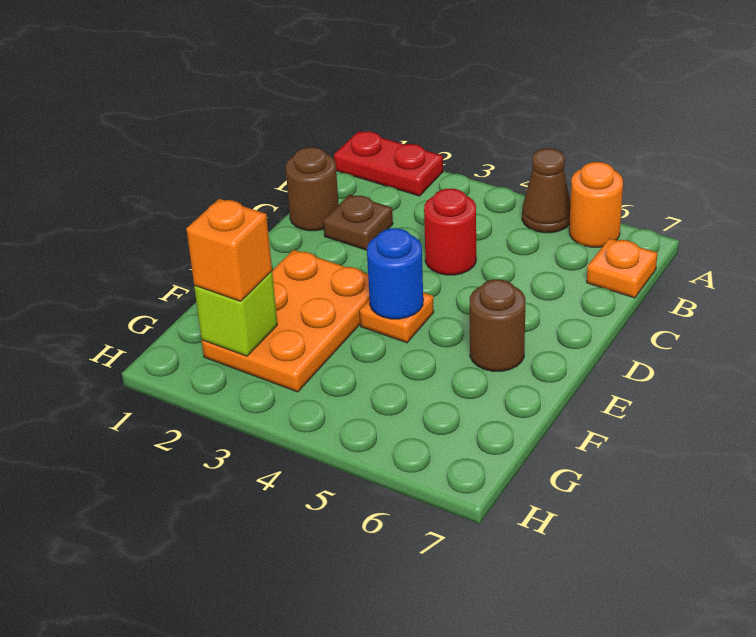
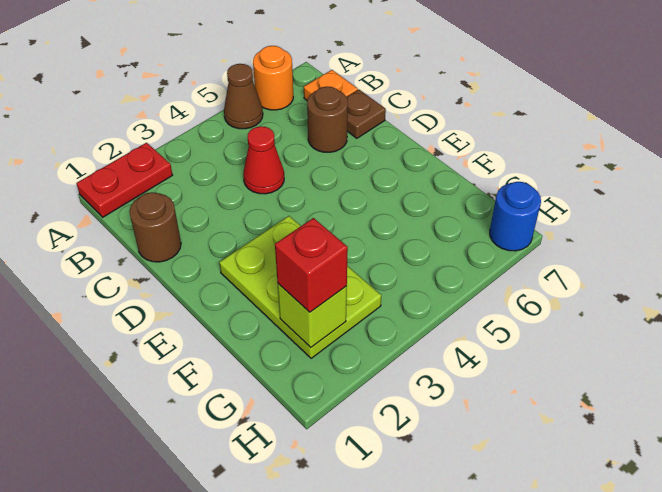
brown plate C2 level 1 -> brown plate C7 level 1
red round brick C4 level 1 -> red cone C4 level 1
orange plate E2:G3 level 1 -> lime plate E2:G3 level 1
orange plate E4 level 1 -> none
blue round brick E4 level 2 -> blue round brick H7 level 1
brown round brick E6 level 1 -> brown round brick C6 level 1
orange brick G2 level 3 -> red brick G2 level 3

